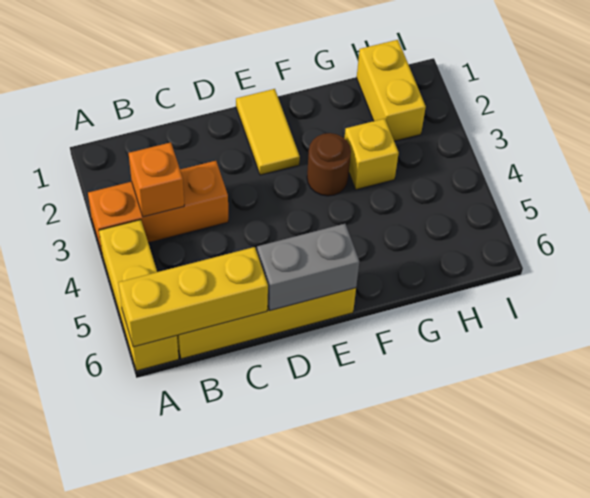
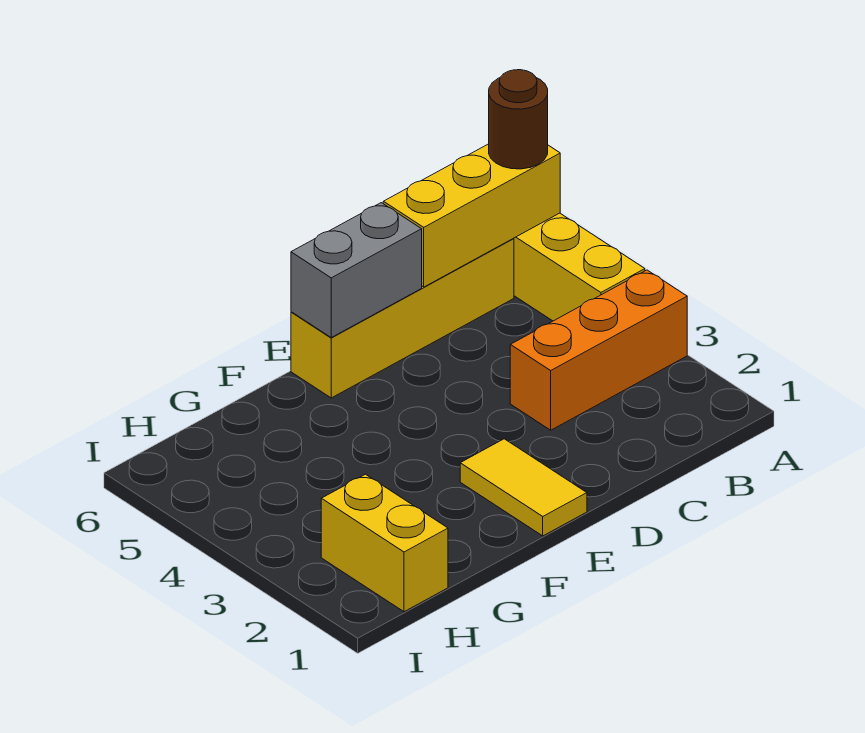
orange brick B3 level 2 -> none
brown round brick F3 level 1 -> brown round brick A6 level 3
yellow brick G3 level 1 -> none

